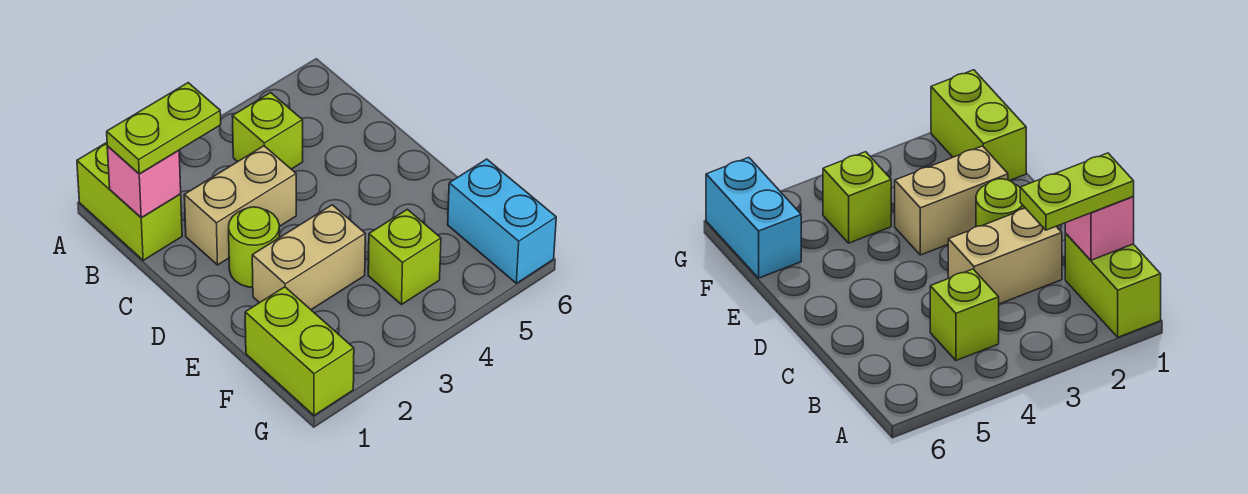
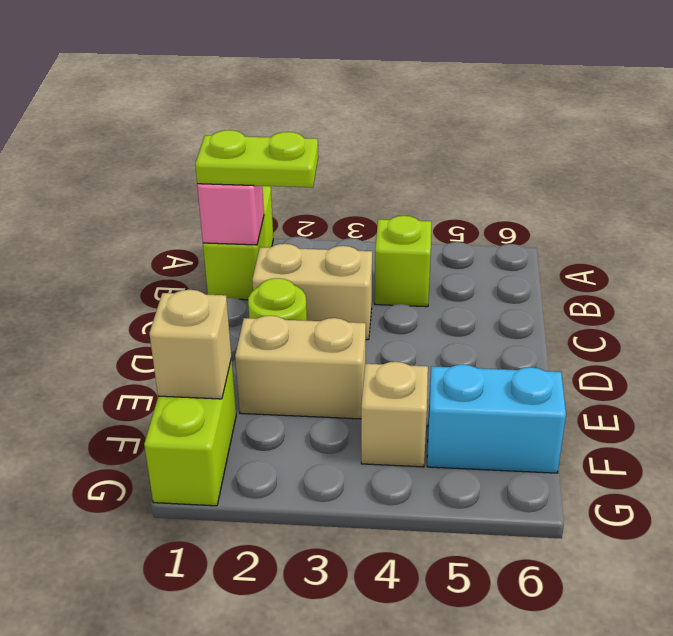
none -> tan brick F1 level 2
lime brick F4 level 1 -> tan brick F4 level 1
cyan brick F6:G6 level 1 -> cyan brick F5:F6 level 1

